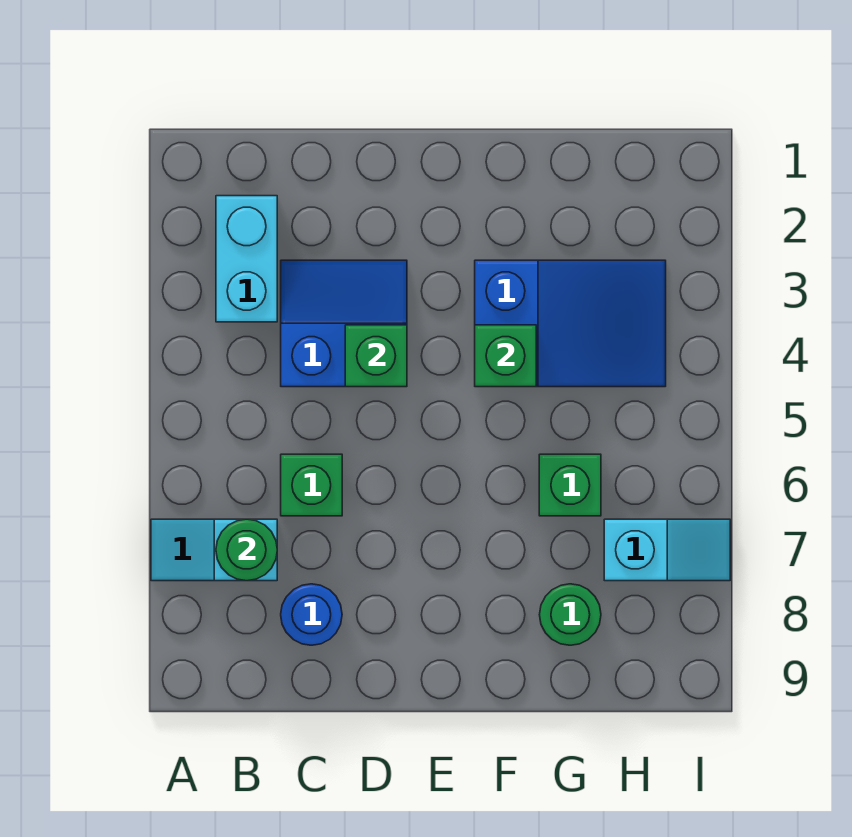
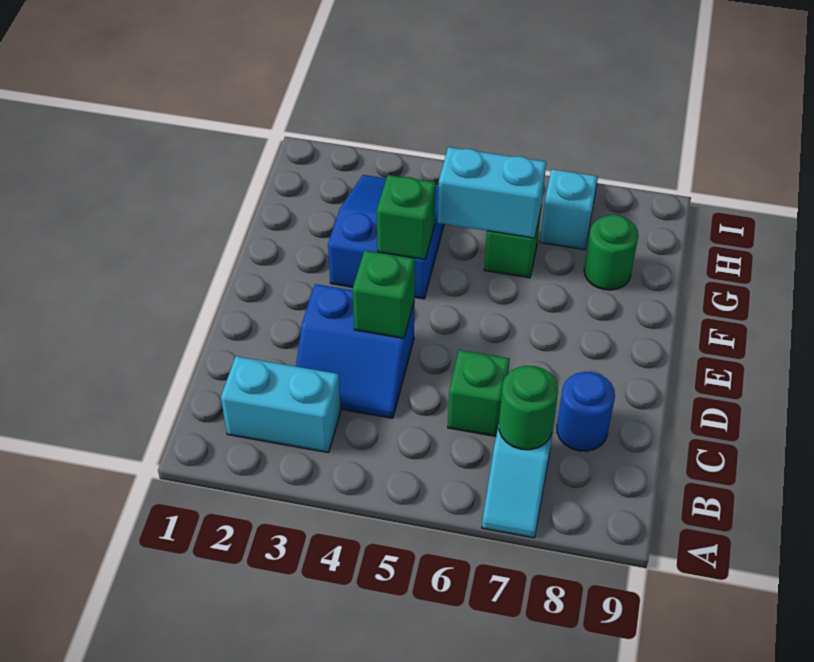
blue slope C3:D4 level 1 top 4 -> blue slope C3:D4 level 1 top D
none -> cyan brick G5:G6 level 2

